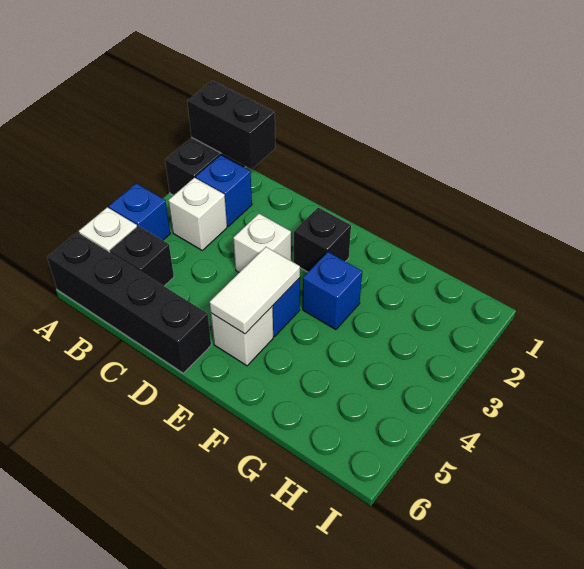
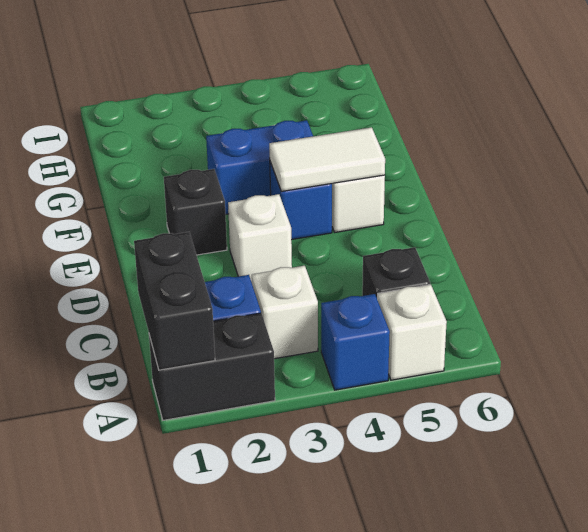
black brick A6:D6 level 1 -> none
blue brick F3 level 1 -> blue brick F3:F4 level 1

